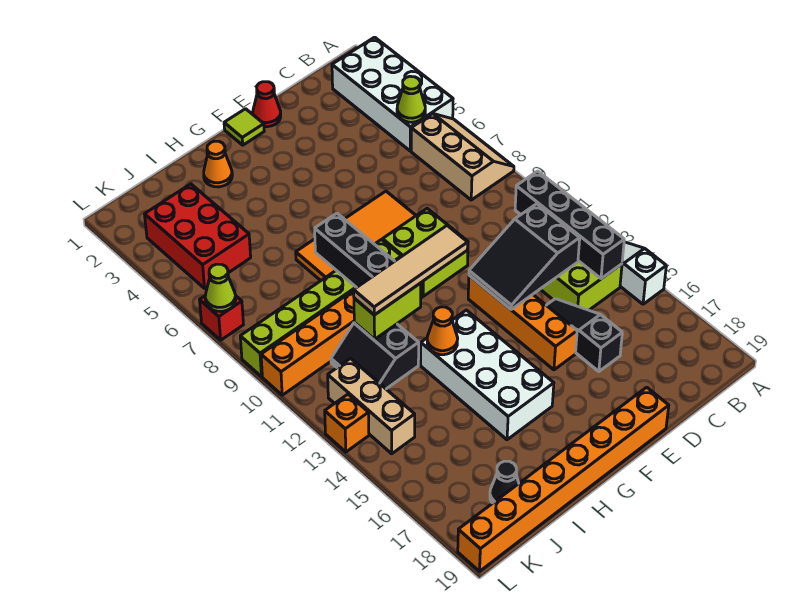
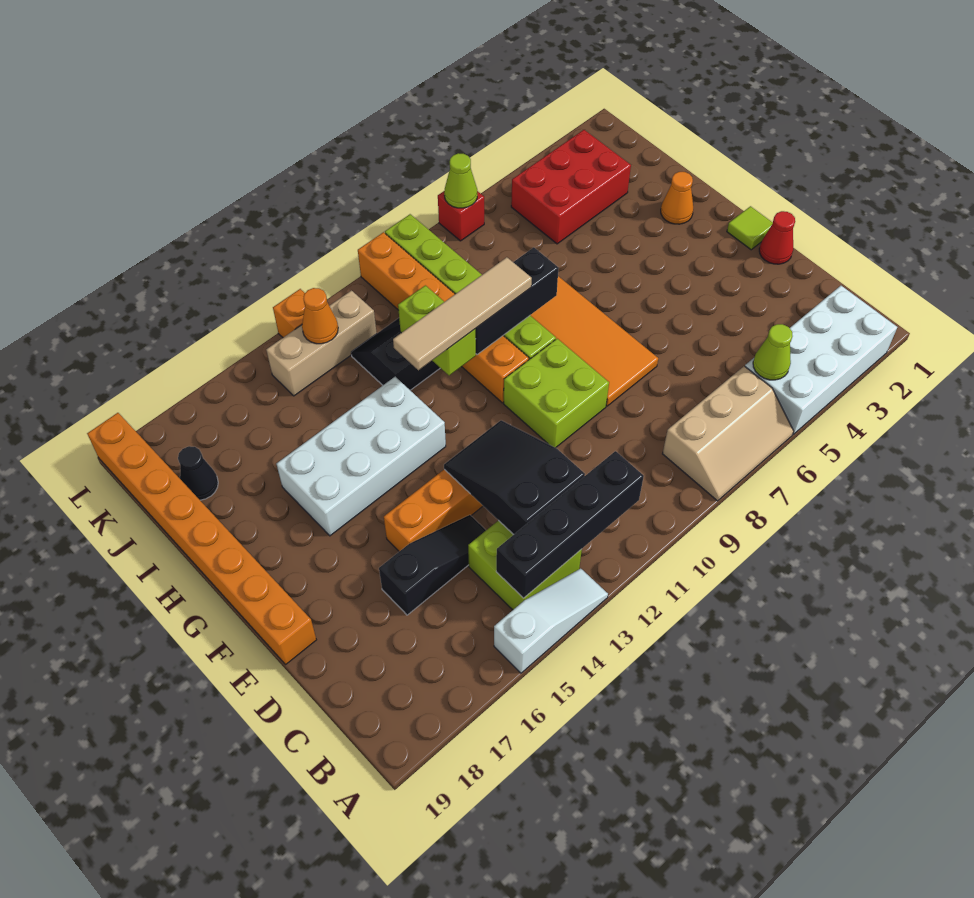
tan tile F11:I11 level 3 -> tan tile H9:H12 level 3
orange cone H13 level 2 -> orange cone K13 level 2

